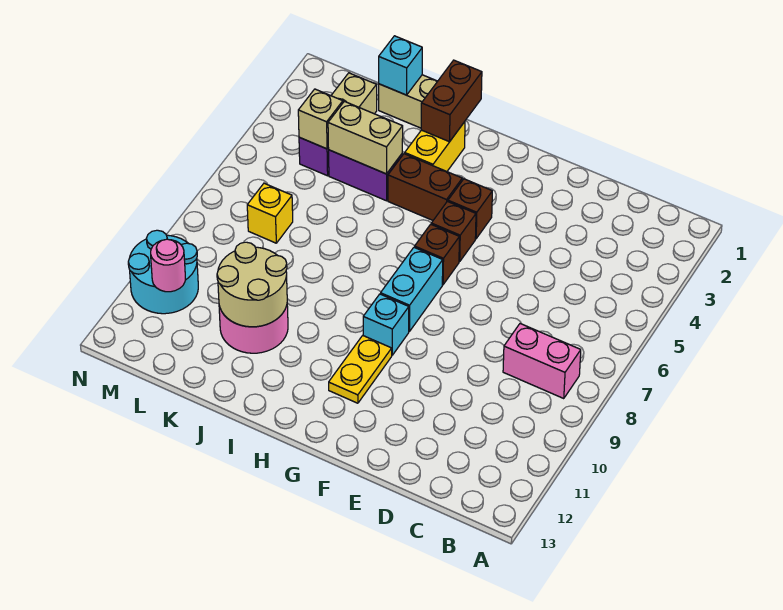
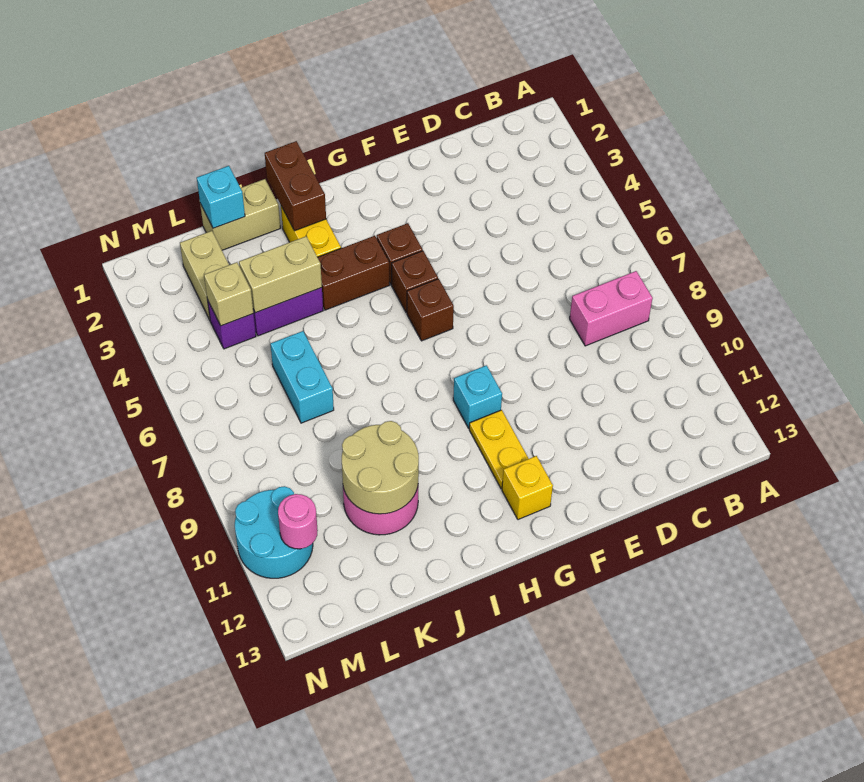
cyan brick G7:G8 level 1 -> cyan brick K6:K7 level 1
yellow brick L7 level 1 -> yellow brick G12 level 1

